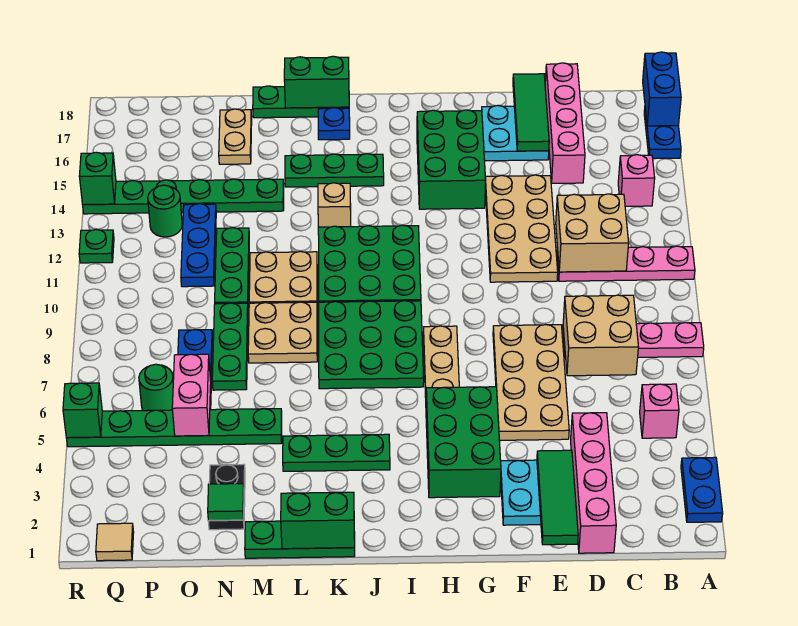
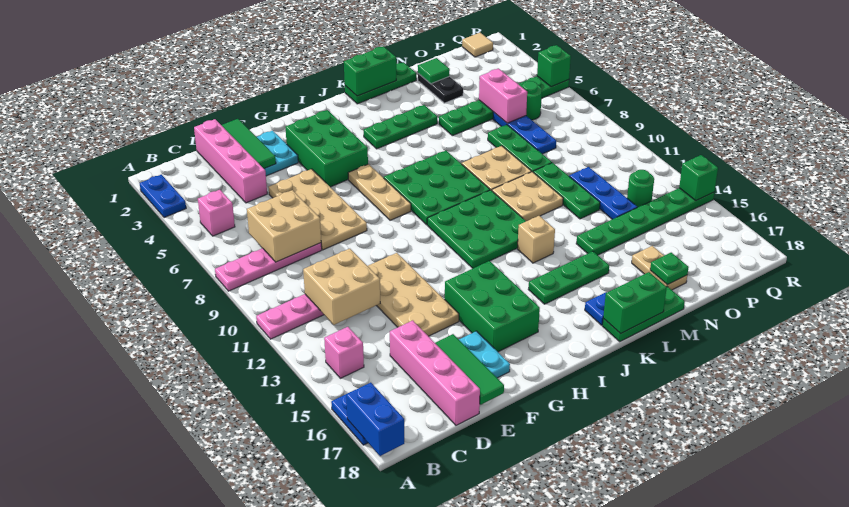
green plate R12 level 1 -> green plate N17 level 2

